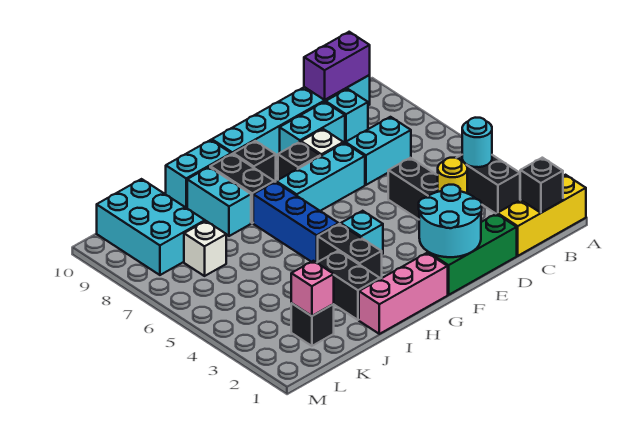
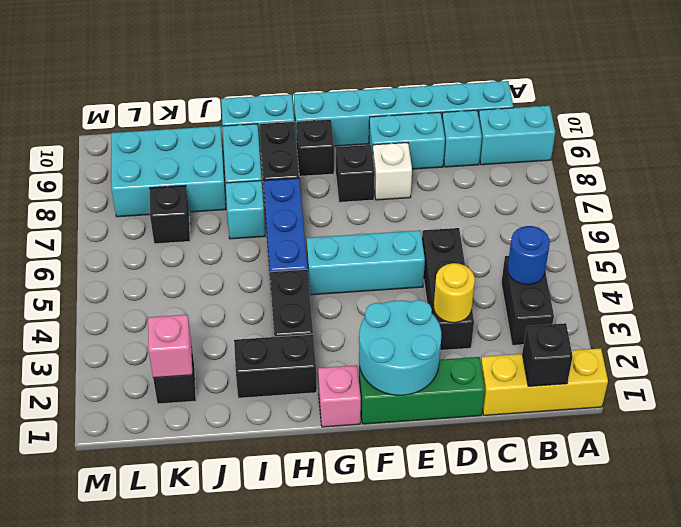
cyan round brick B4 level 2 -> blue round brick B4 level 2
purple brick B10:C10 level 2 -> none
cyan brick C7:D7 level 1 -> cyan brick A9:B9 level 1
cyan brick E7:G7 level 1 -> cyan brick E5:G5 level 1
pink brick G1:I1 level 1 -> pink brick G1 level 1
cyan brick G4 level 1 -> cyan brick I7 level 1
black brick I2:I3 level 1 -> black brick H2:I2 level 1
white brick K7 level 1 -> black brick K7 level 1
cyan brick K8:L10 level 1 -> cyan brick J8:L9 level 1

